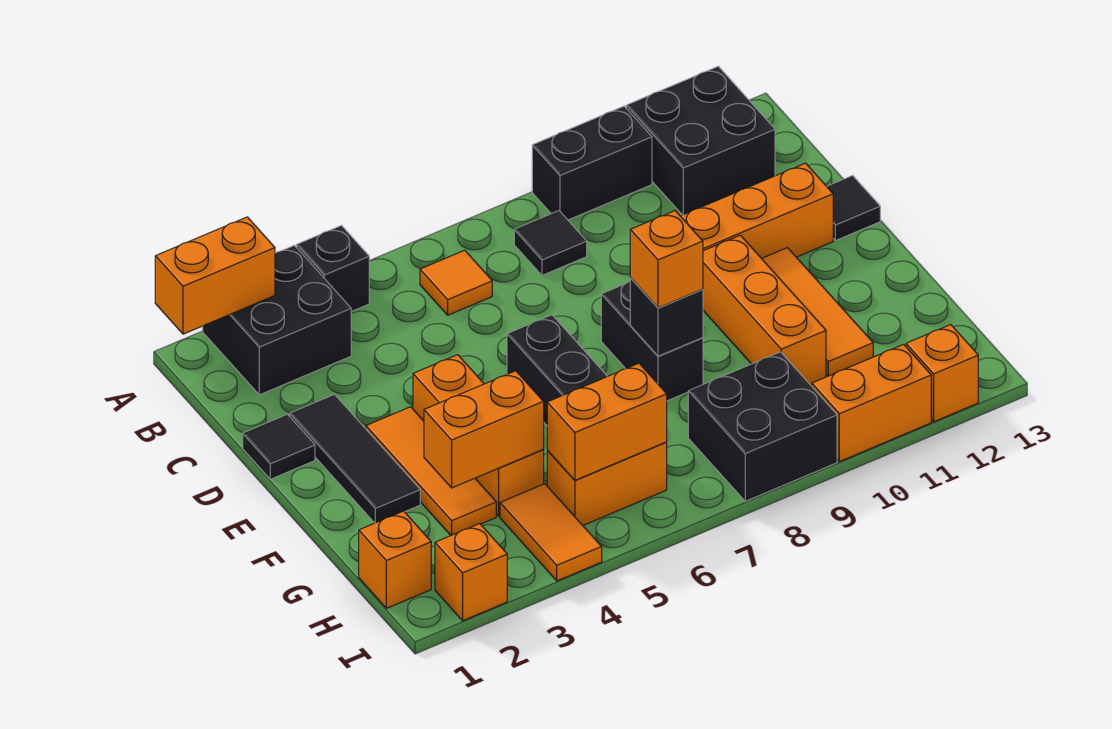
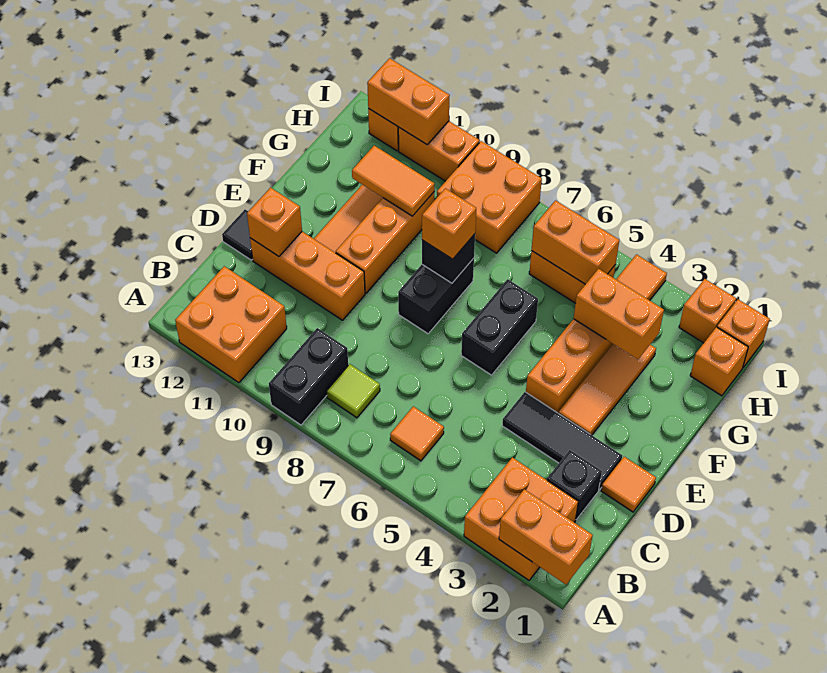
black brick A2:B3 level 1 -> orange brick A2:B3 level 1
black brick A4 level 1 -> black brick C2 level 1
black brick A9:A10 level 1 -> black brick A9:B9 level 1
black brick A11:B12 level 1 -> orange brick A11:B12 level 1
black tile B8 level 1 -> lime tile B8 level 1
black tile D1 level 1 -> orange tile D1 level 1
black tile D2:F2 level 1 -> black tile D2:D4 level 1
none -> orange brick D12 level 2
none -> orange tile G10:G11 level 2
black brick H8:I9 level 1 -> orange brick H8:I9 level 1
none -> orange brick I1 level 1
none -> orange brick I11:I12 level 2

